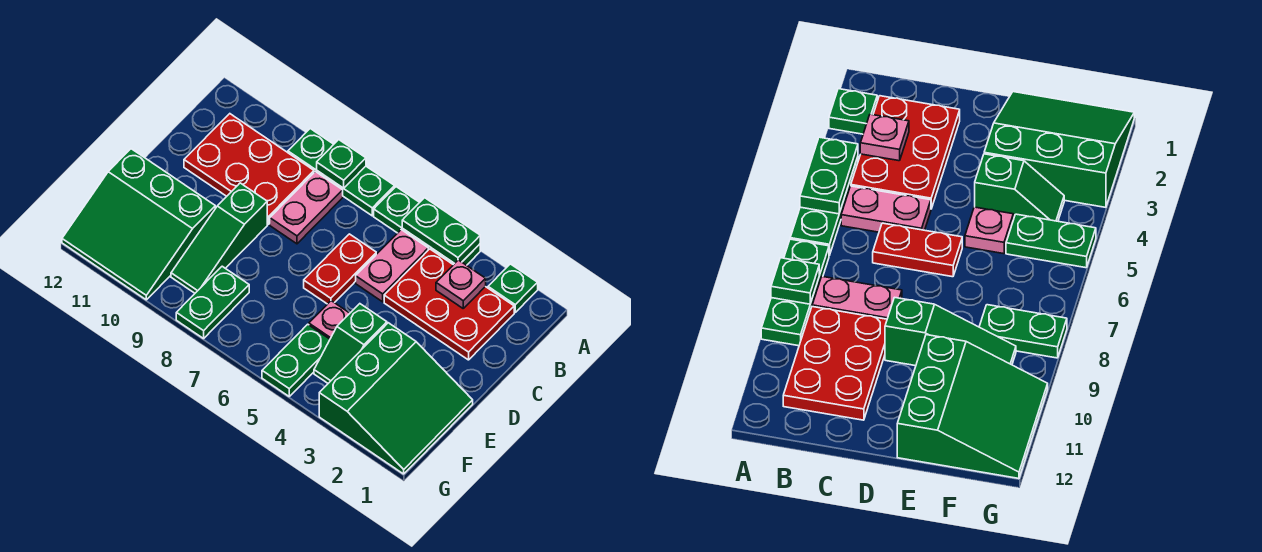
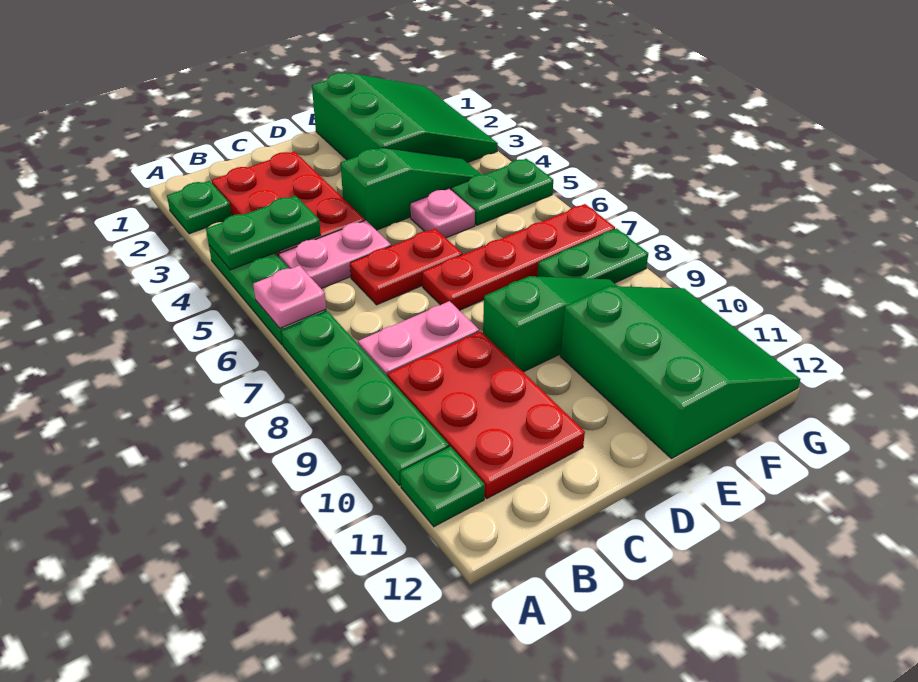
green plate A4:A5 level 2 -> green plate A4:B4 level 2
green plate A7:A9 level 1 -> green plate A7:A10 level 1
green plate A8 level 2 -> green plate A11 level 1
pink plate B3 level 2 -> pink plate A6 level 2
none -> red plate D7:G7 level 1
green slope E1:G3 level 1 top 3 -> green slope E1:G3 level 1 top E
green slope E4:F4 level 1 top E -> green slope D4:F4 level 1 top D

